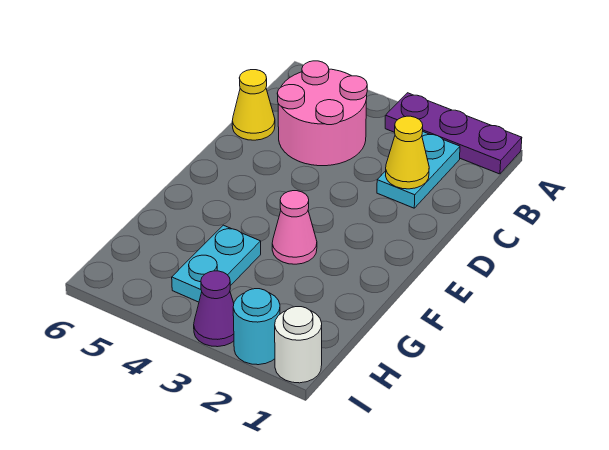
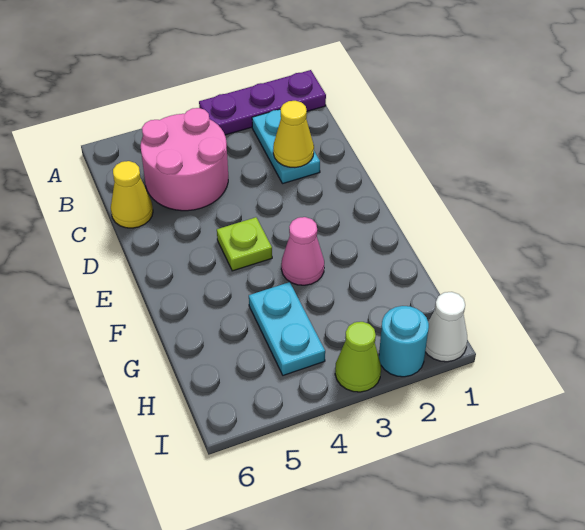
none -> lime plate E4 level 1
white round brick I1 level 1 -> white cone I1 level 1
purple cone I3 level 1 -> lime cone I3 level 1

